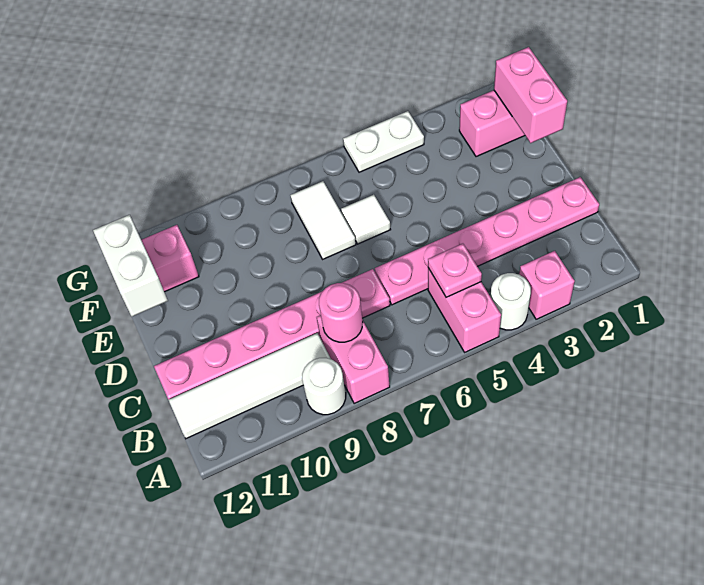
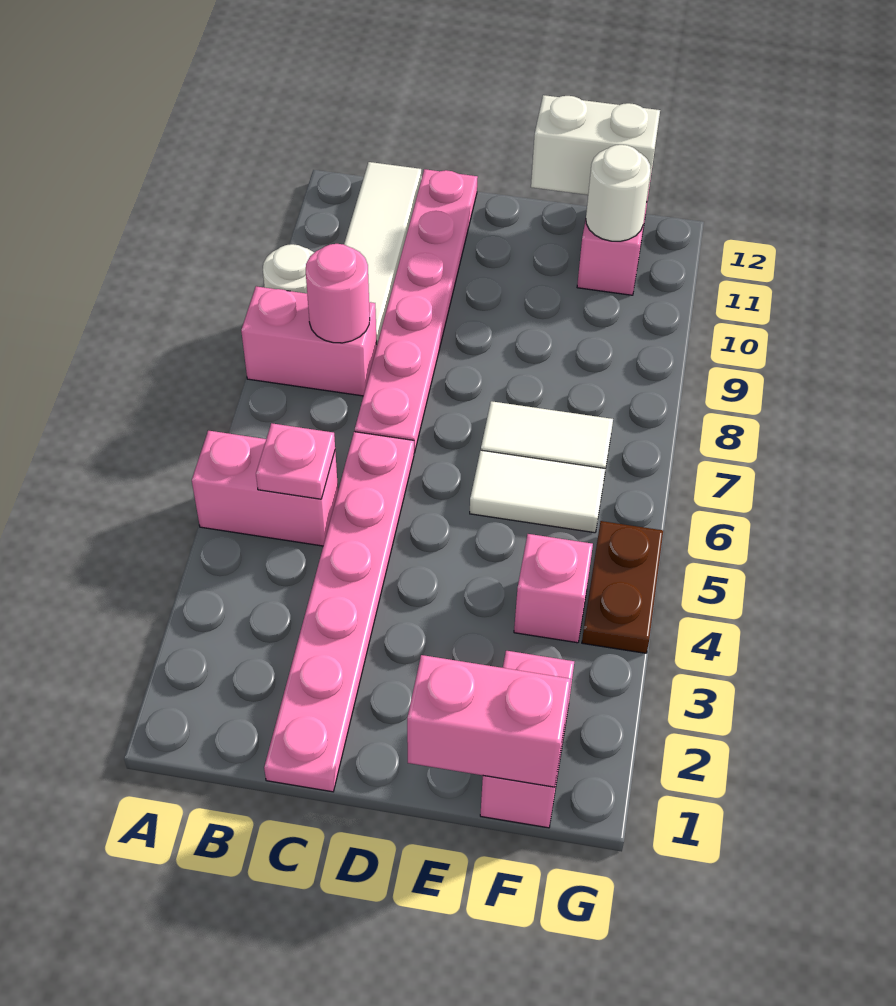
pink brick A3 level 1 -> pink brick F4 level 1
white round brick A4 level 1 -> white round brick F11 level 2
white tile E6 level 1 -> white tile E6:F6 level 1
white plate G4:G5 level 1 -> brown plate G4:G5 level 1

